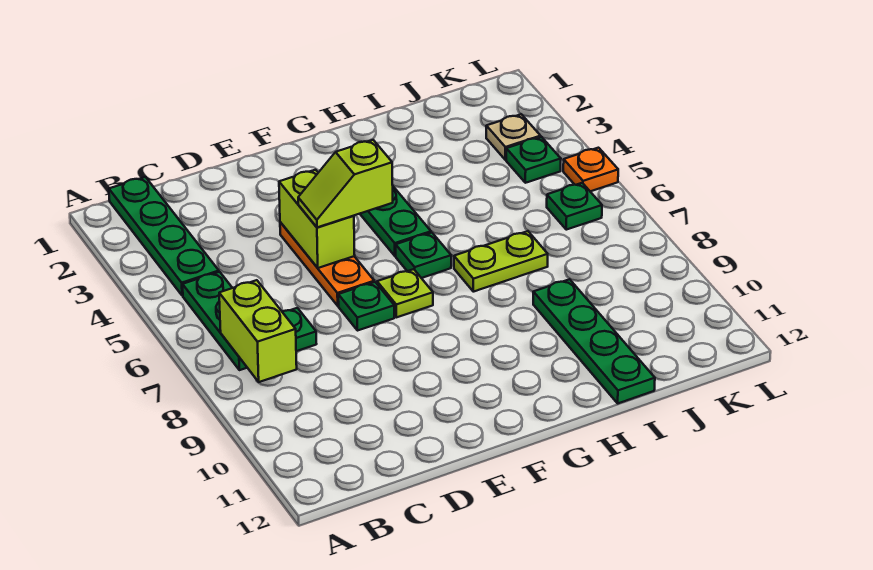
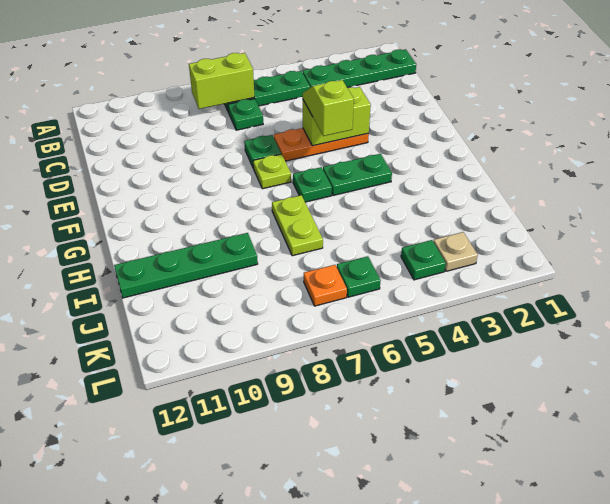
orange plate L5 level 1 -> orange plate K7 level 1

